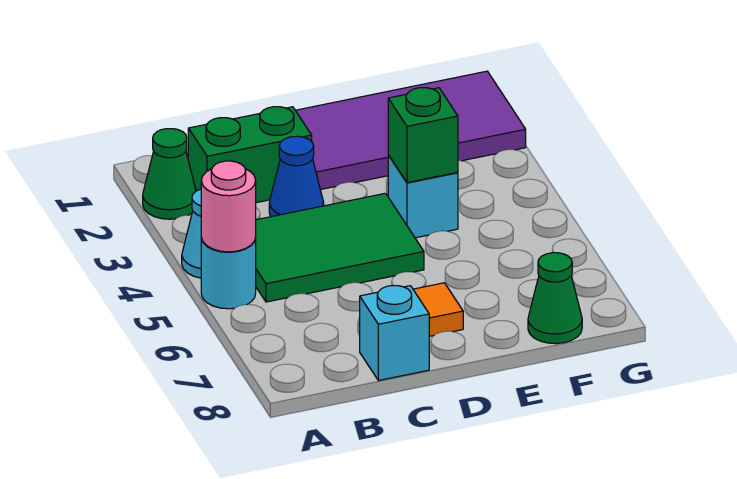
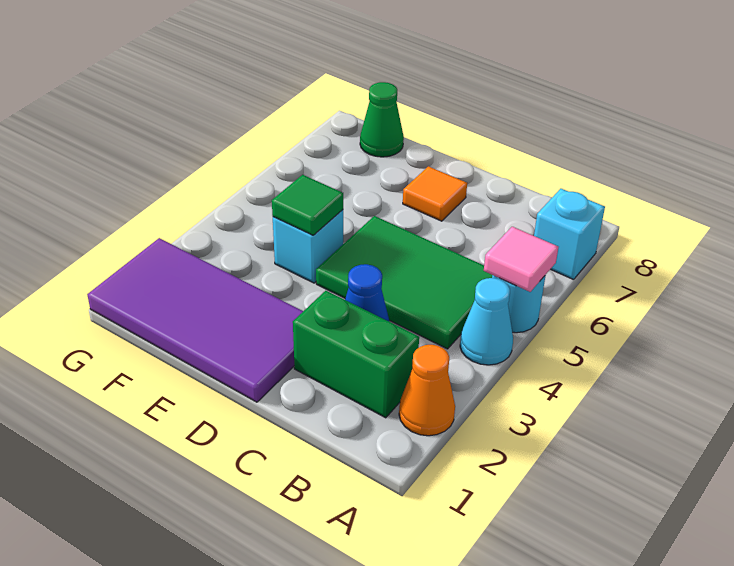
green cone A2 level 1 -> orange cone A2 level 1
pink round brick A5 level 2 -> pink tile A5 level 2
cyan brick C8 level 1 -> cyan brick A7 level 1
green brick E4 level 2 -> green tile E4 level 2

